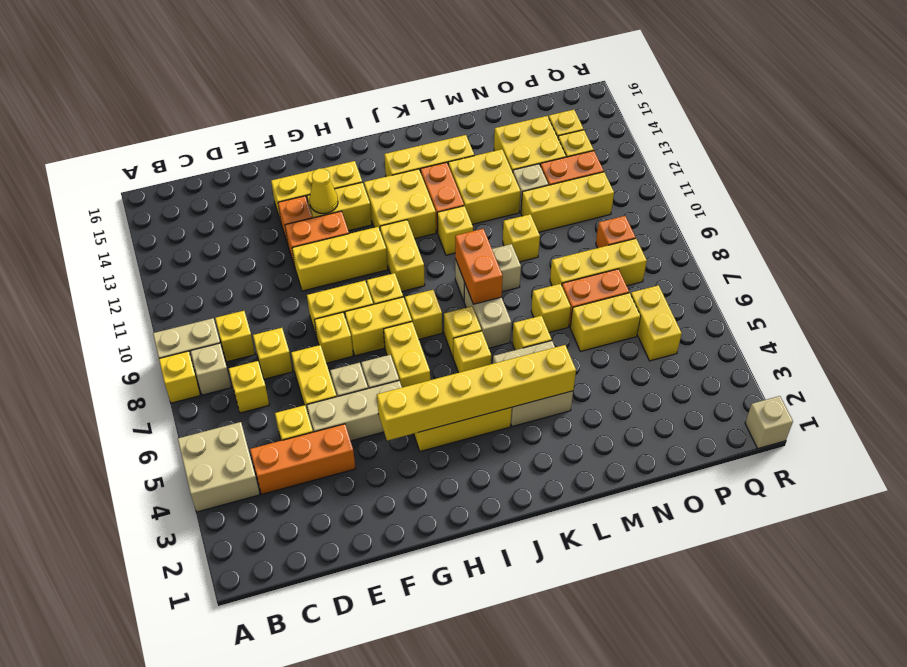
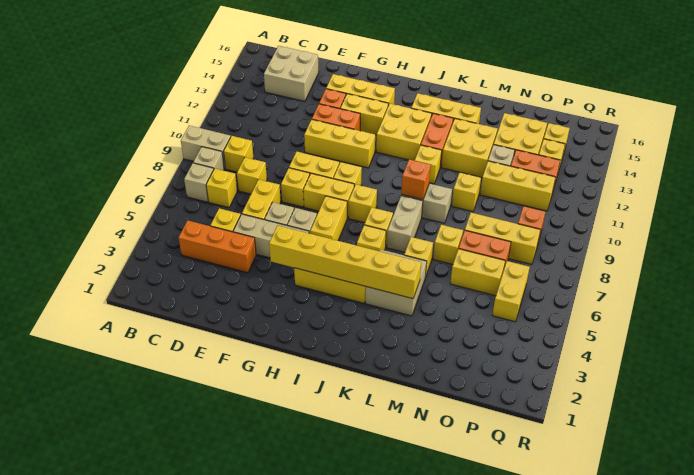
tan brick A4:B5 level 1 -> tan brick C14:D15 level 1
yellow brick A8 level 1 -> none
yellow cone G13 level 2 -> none
yellow brick I10:I11 level 1 -> none
orange brick K8:K9 level 2 -> orange brick K9 level 2
tan brick R1 level 1 -> tan brick B7 level 1

